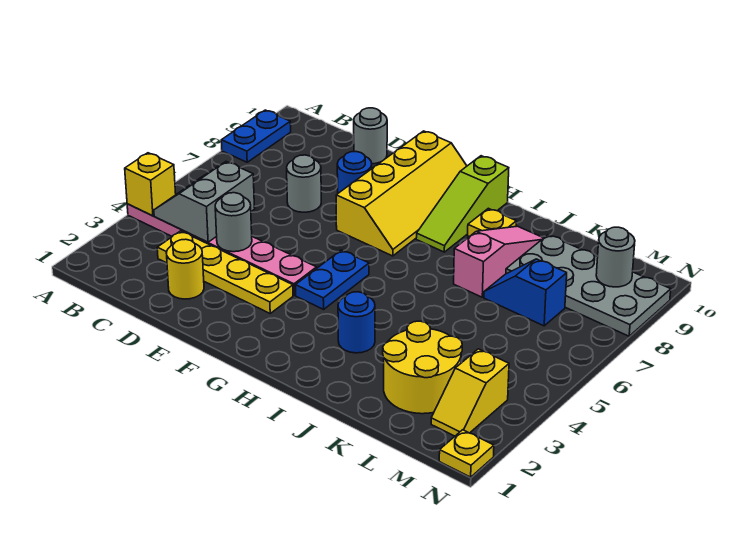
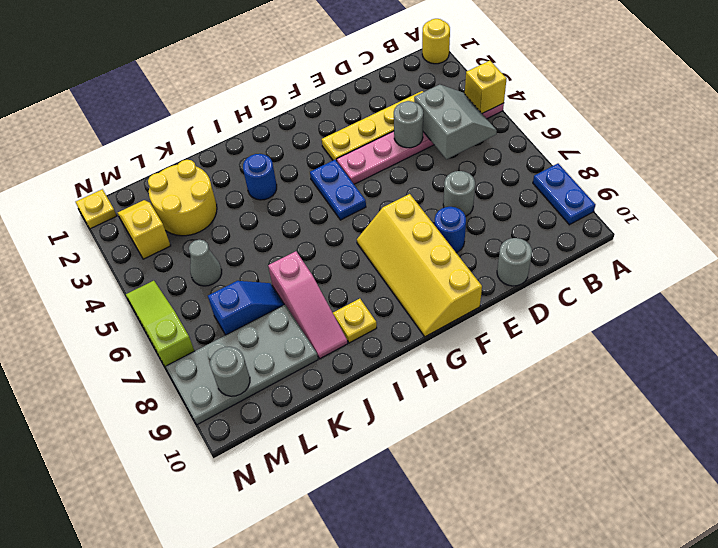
yellow round brick D2 level 1 -> yellow round brick A1 level 1
lime slope H8:H10 level 1 top 10 -> lime slope N5:N7 level 1 top 7
none -> grey cone L5 level 1

